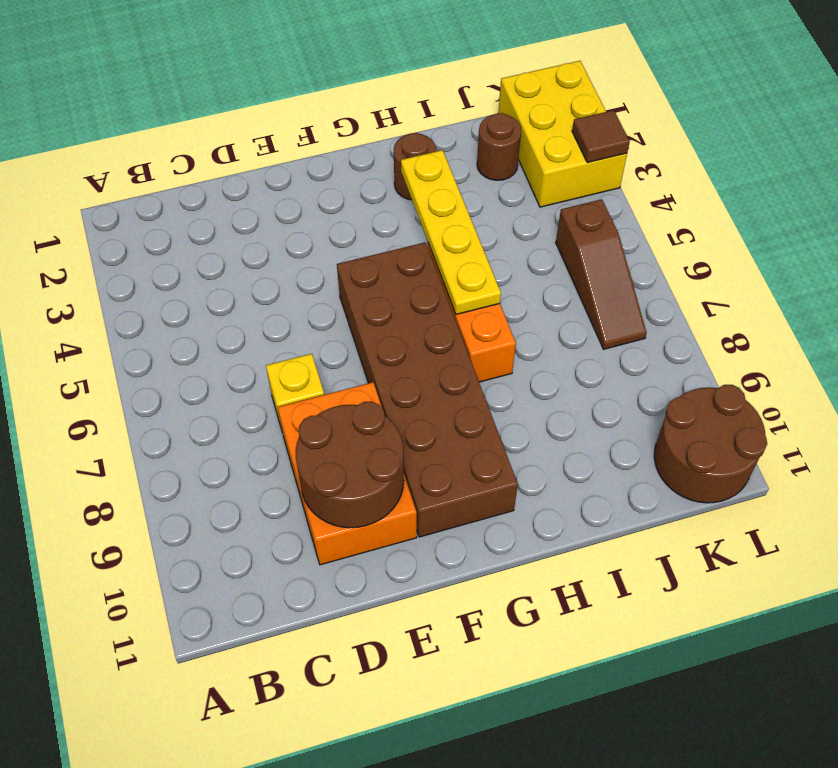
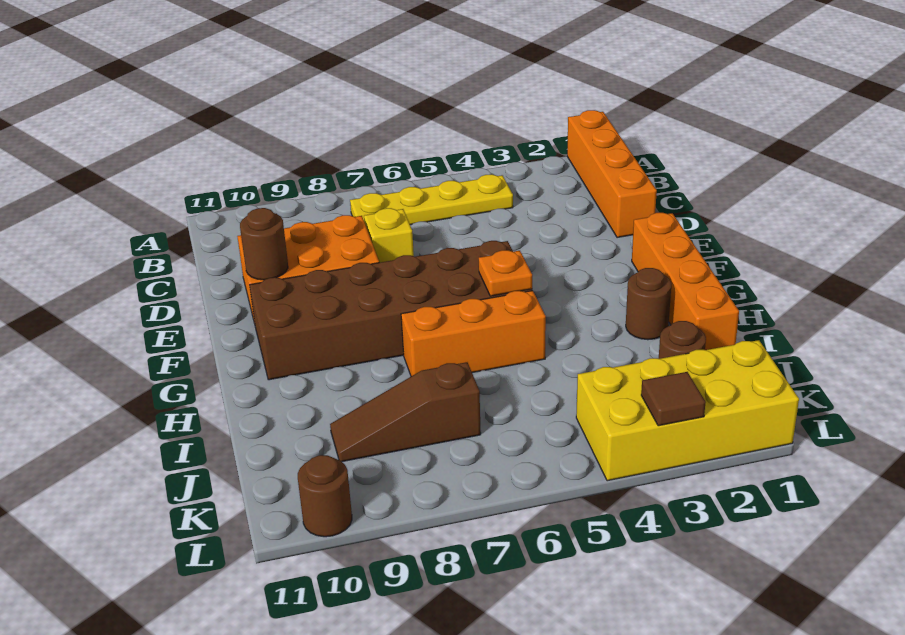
none -> orange brick A1:D1 level 1
brown round brick D9:E10 level 2 -> brown round brick E10 level 2
none -> orange brick F1:I1 level 1
none -> orange plate G5 level 2
yellow plate H3:H6 level 2 -> yellow plate B4:B7 level 1
yellow brick K1:L3 level 1 -> yellow brick K1:L4 level 1
brown slope K5:K7 level 1 top 5 -> brown slope J7:J9 level 1 top 7
brown round brick K10:L11 level 1 -> brown round brick L10 level 1

